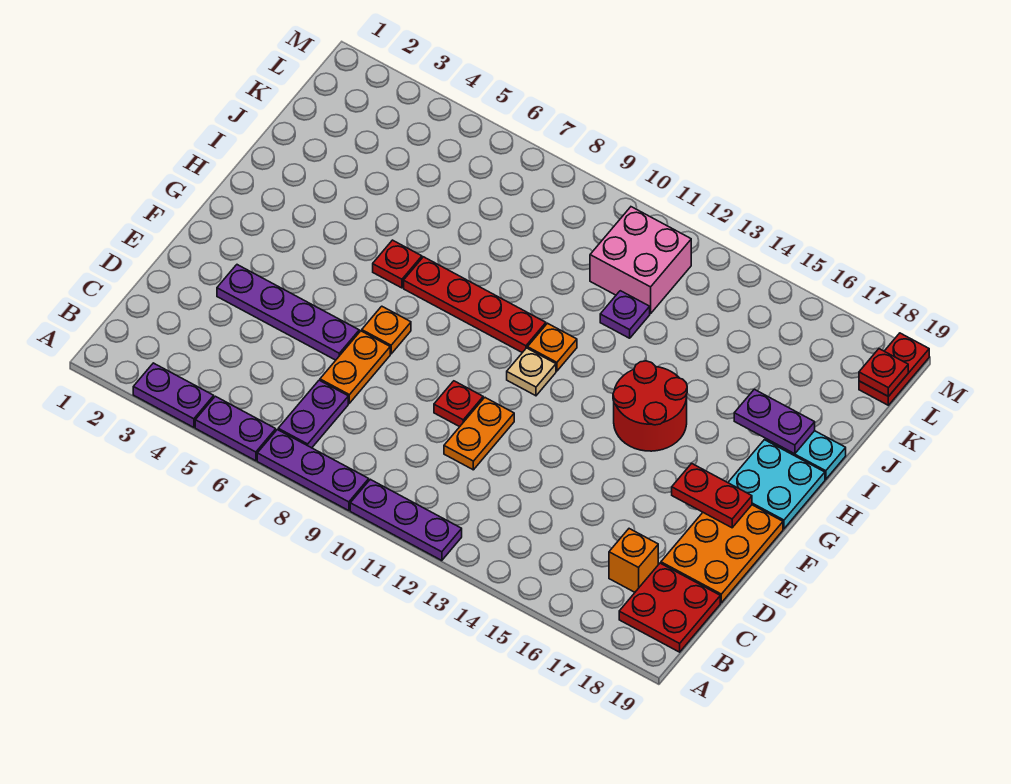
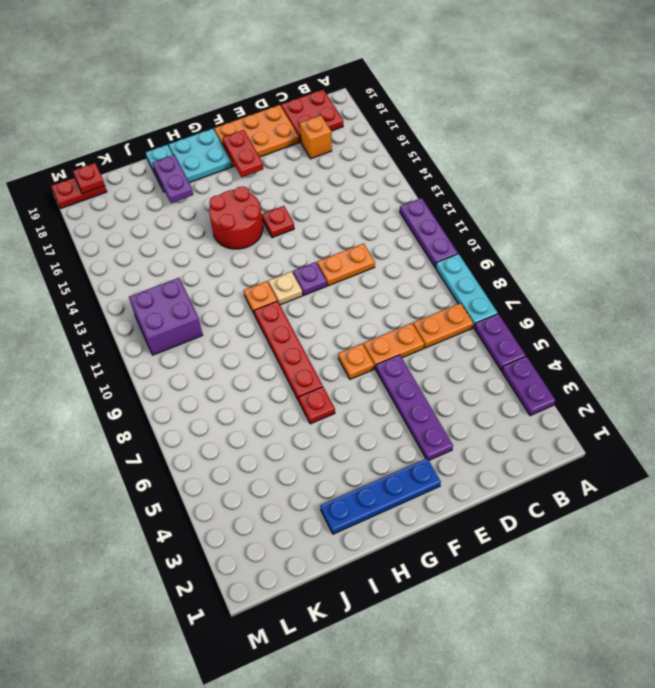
purple plate A7:A9 level 1 -> cyan plate A7:A9 level 1
purple plate B7:C7 level 1 -> orange plate B7:C7 level 1
red plate E10 level 1 -> red plate F14 level 1
none -> blue plate F2:I2 level 1
purple plate J12 level 1 -> purple plate F11 level 1
pink brick K11:L12 level 1 -> purple brick K11:L12 level 1

